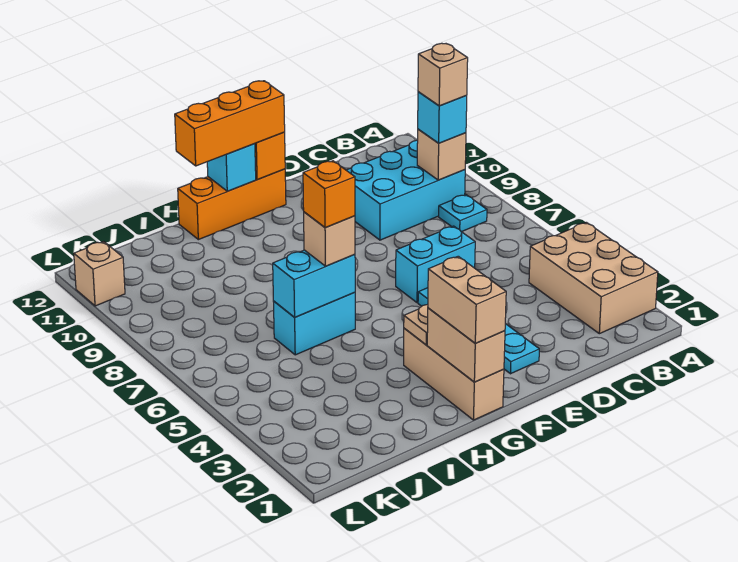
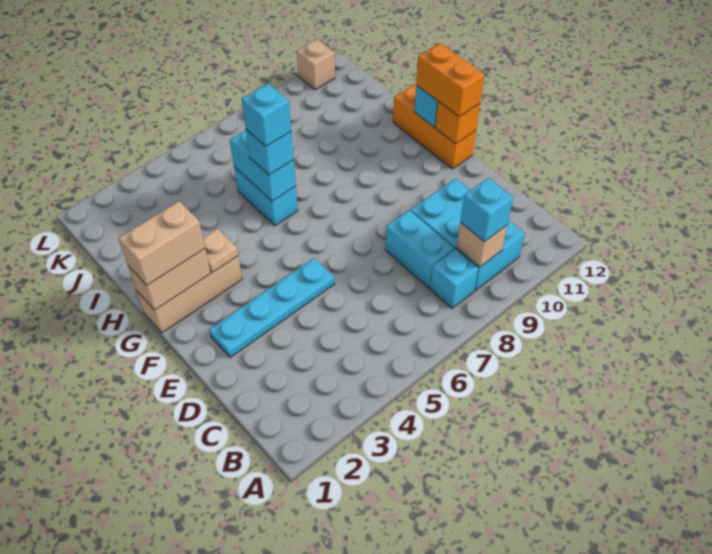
tan brick A2:B4 level 1 -> none
cyan plate B8 level 1 -> cyan brick B8 level 1
tan brick B9 level 4 -> none
cyan brick D6:E6 level 1 -> cyan brick C8:D8 level 1
orange brick F12:H12 level 3 -> orange brick F12:G12 level 3
tan brick H6 level 3 -> cyan brick H6 level 3
orange brick H6 level 4 -> cyan brick H6 level 4

